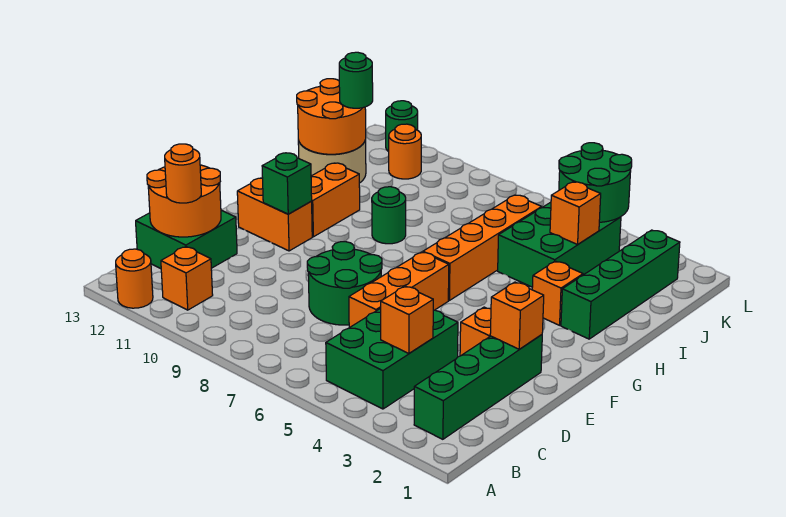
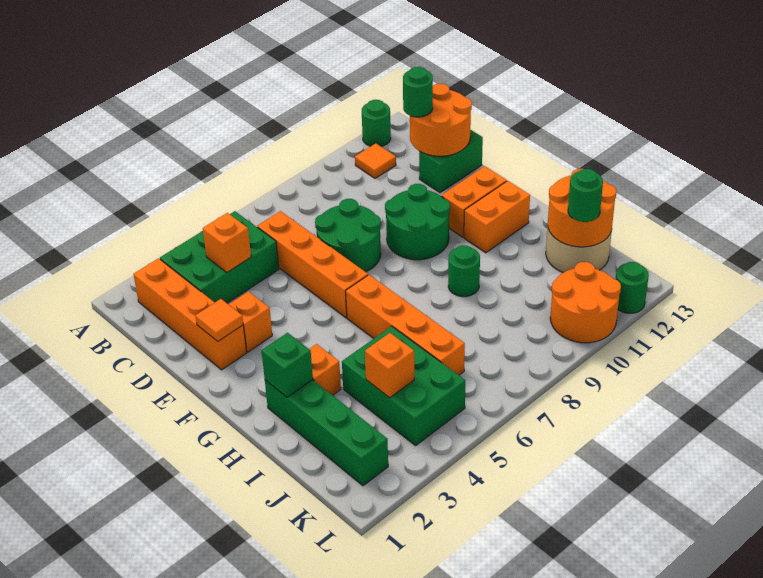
orange round brick A12 level 1 -> green round brick A12 level 1
green brick B2:E2 level 1 -> orange brick B2:E2 level 1
green brick B4:D5 level 1 -> green brick B3:C5 level 1
orange brick B11 level 1 -> orange tile B11 level 1
green brick C12:D13 level 1 -> green brick D12:D13 level 1
orange round brick C12 level 3 -> green round brick C12 level 3
orange brick D6:F6 level 1 -> orange brick C6:F6 level 1
orange brick E2 level 2 -> orange tile E2 level 2
green brick F11 level 2 -> green brick H2 level 2
orange brick G11:H11 level 1 -> orange brick G11:G12 level 1
green round brick K4:L5 level 2 -> green round brick E9:F10 level 1
orange round brick K11 level 1 -> orange round brick K10:L11 level 1

